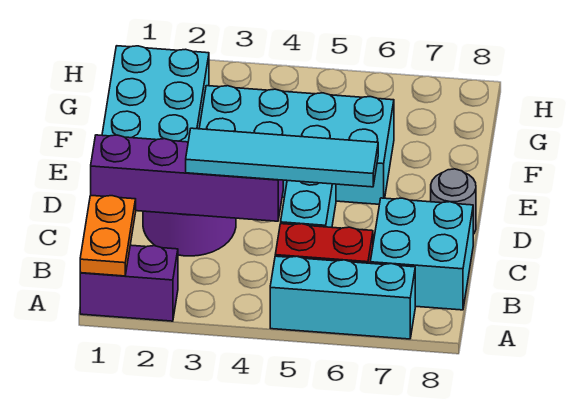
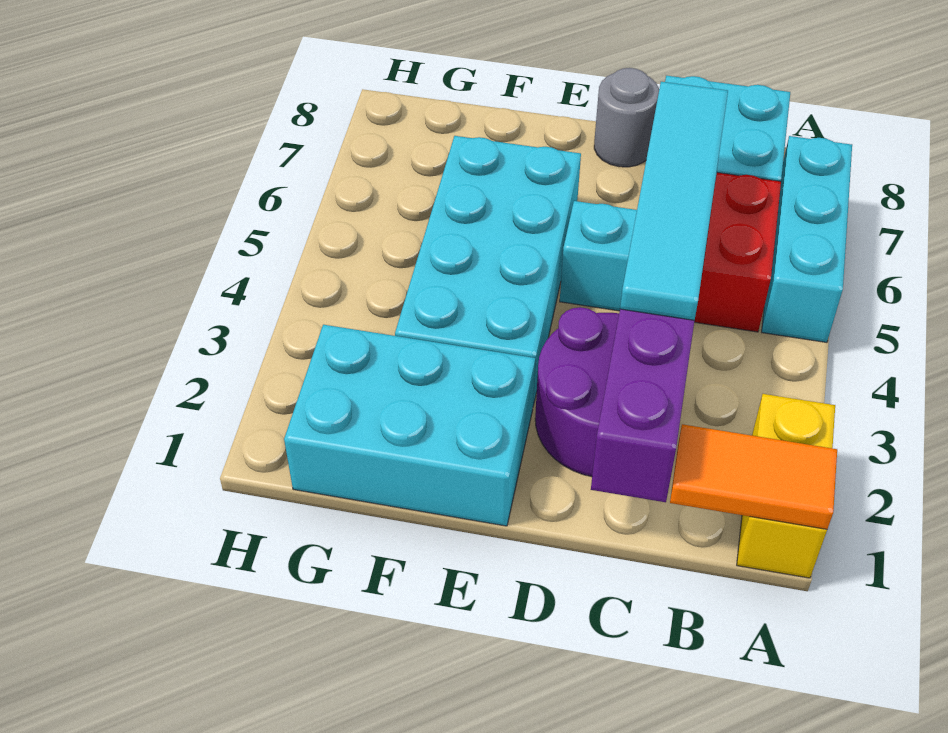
purple brick A1:A2 level 1 -> yellow brick A1:A2 level 1
orange plate A1:B1 level 2 -> orange tile A1:B1 level 2

